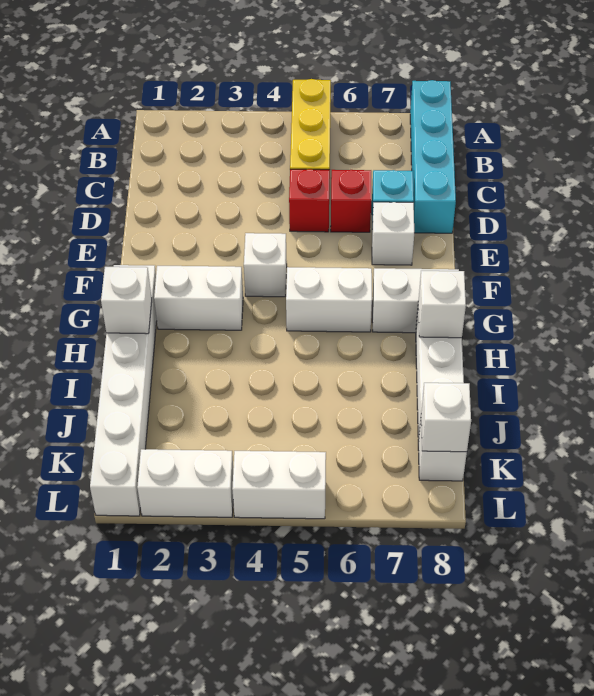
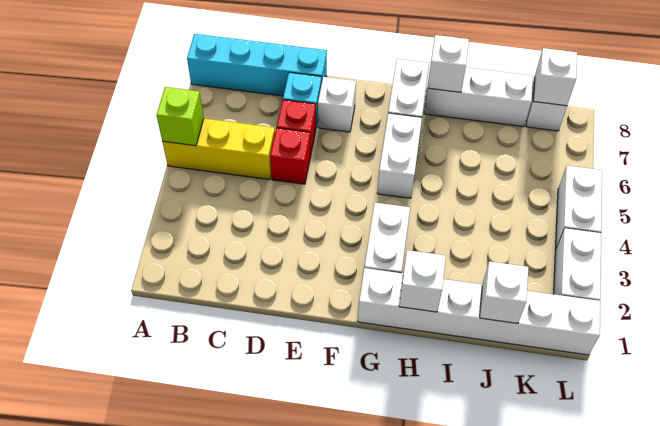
none -> lime brick A5 level 2
white brick F4 level 1 -> white brick J1 level 2

